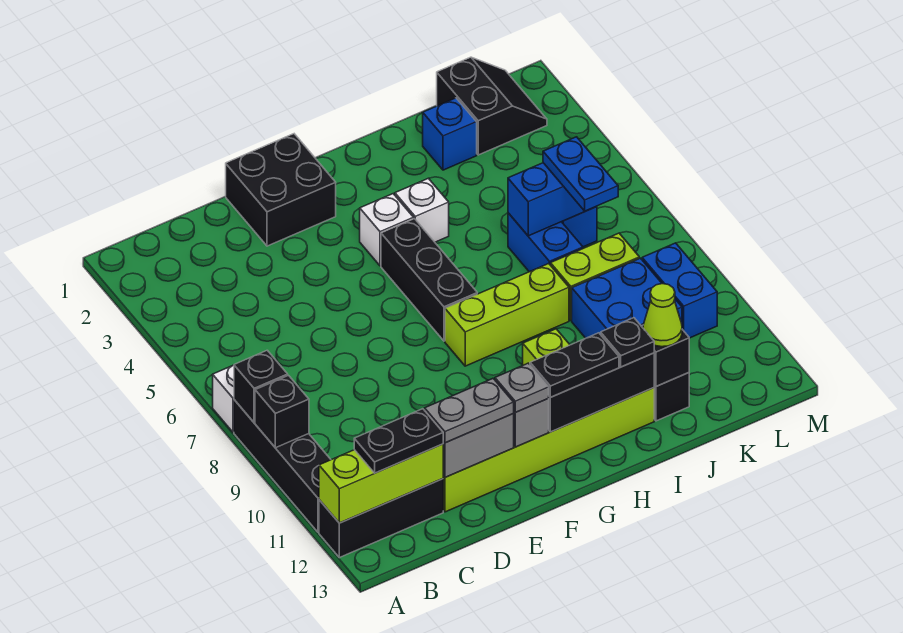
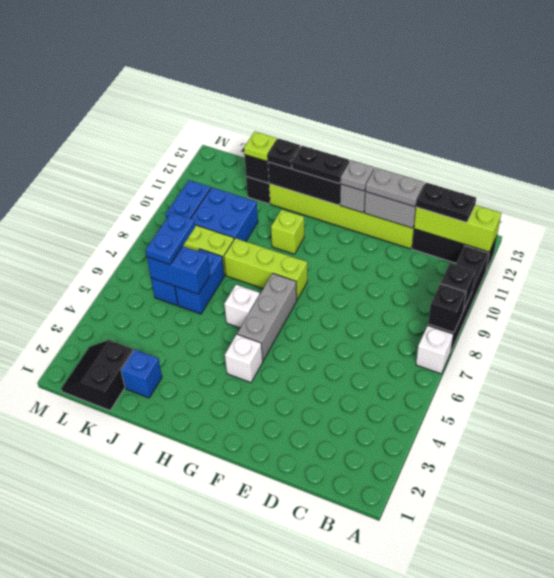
black brick E1:F2 level 1 -> none
black brick G5:G7 level 1 -> grey brick G5:G7 level 1
white brick H4 level 1 -> white brick H6 level 1
lime cone J12 level 3 -> lime plate J12 level 3

